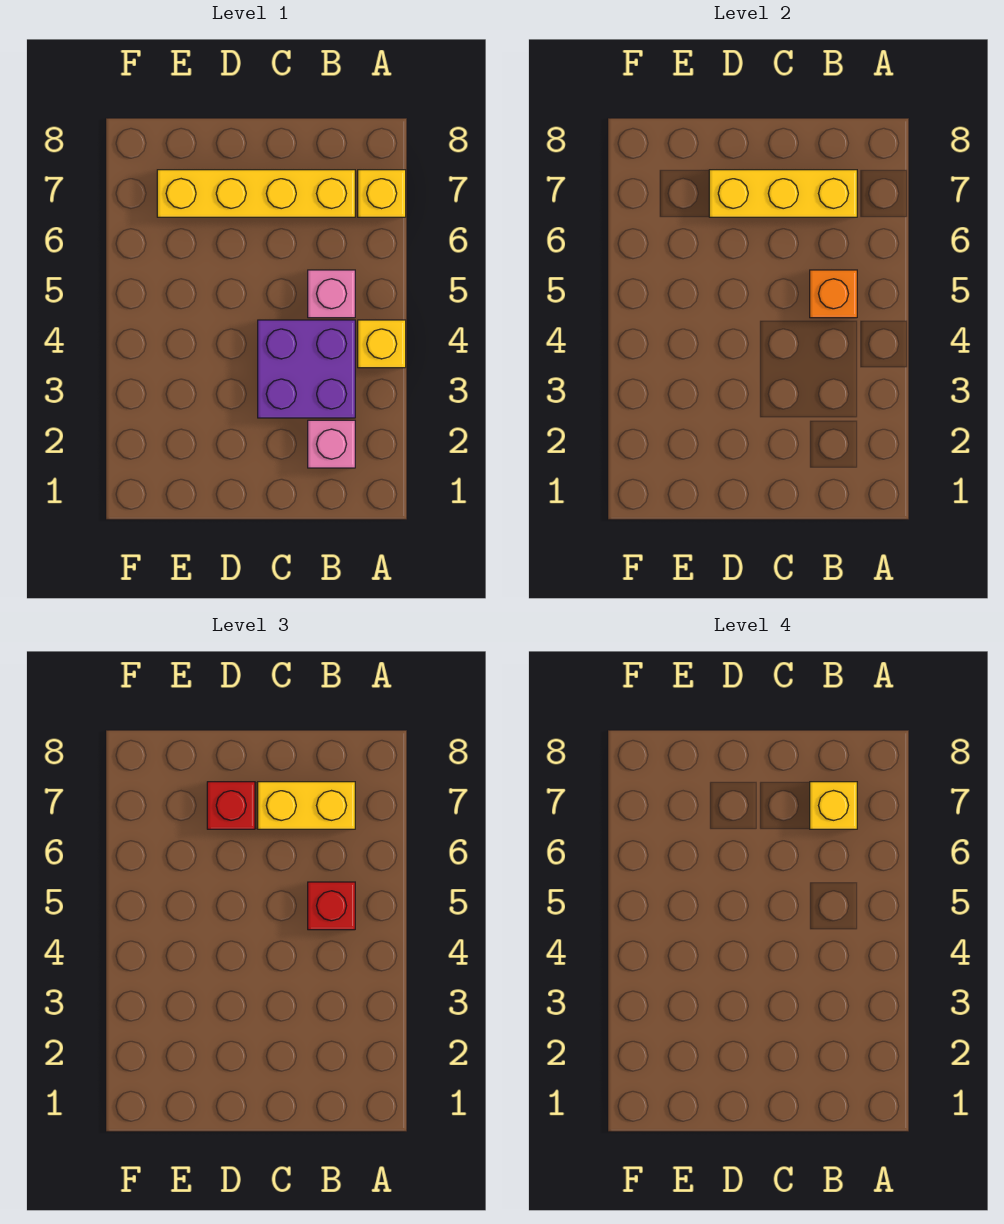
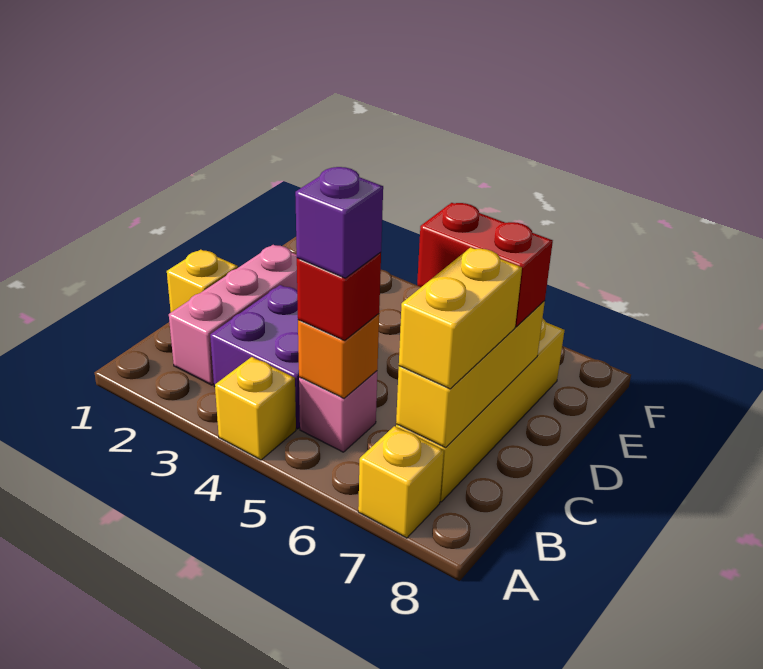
pink brick B2 level 1 -> pink brick B2:D2 level 1
none -> purple brick B5 level 4
yellow brick B7 level 4 -> yellow brick C1 level 1
red brick D7 level 3 -> red brick D6:D7 level 3

